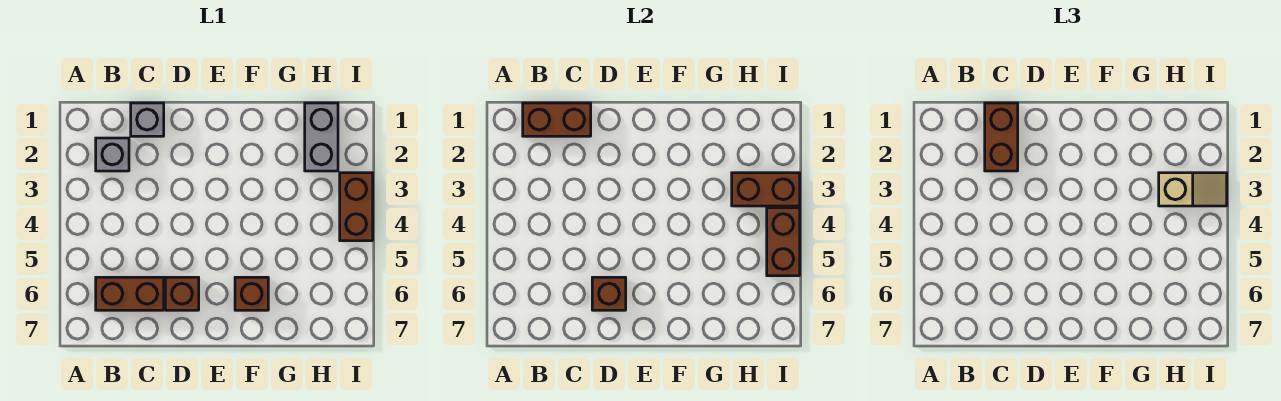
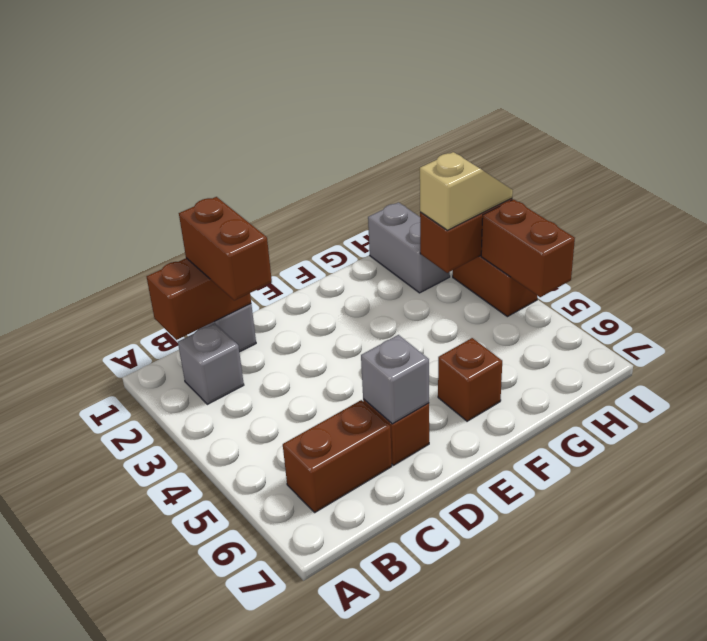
brown brick D6 level 2 -> grey brick D6 level 2

